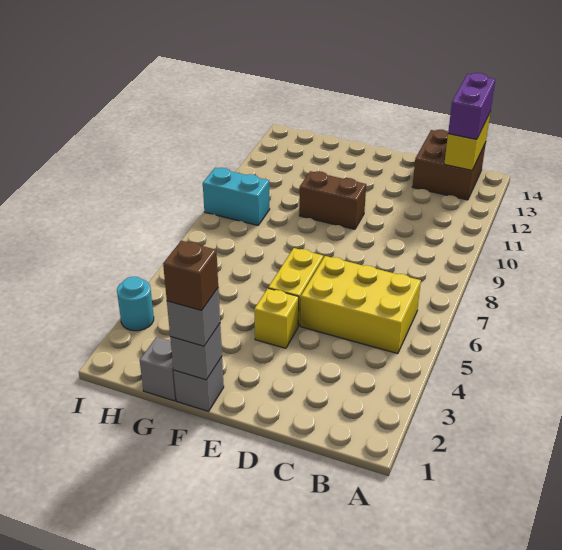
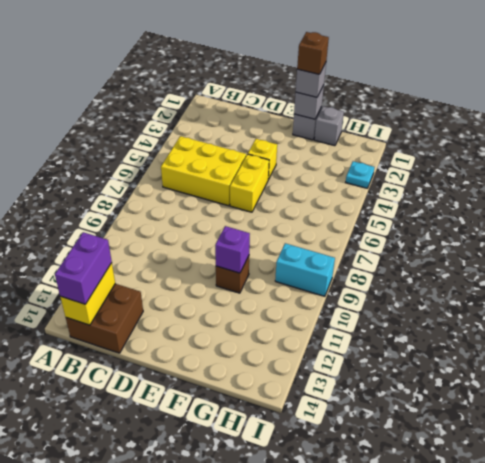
brown brick E10:F10 level 1 -> brown brick F10 level 1
none -> purple brick F10 level 2
cyan round brick I3 level 1 -> cyan plate I3 level 1

